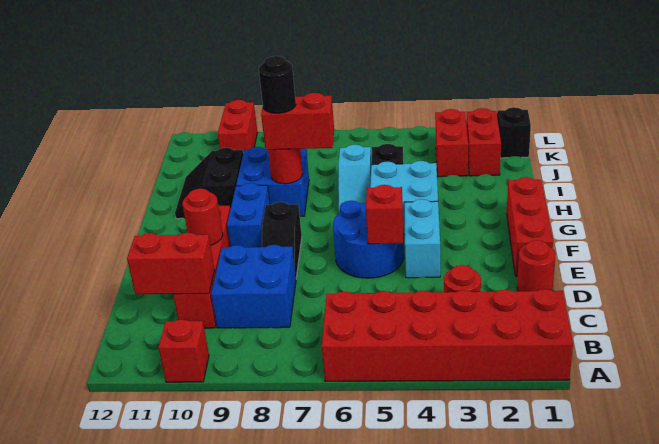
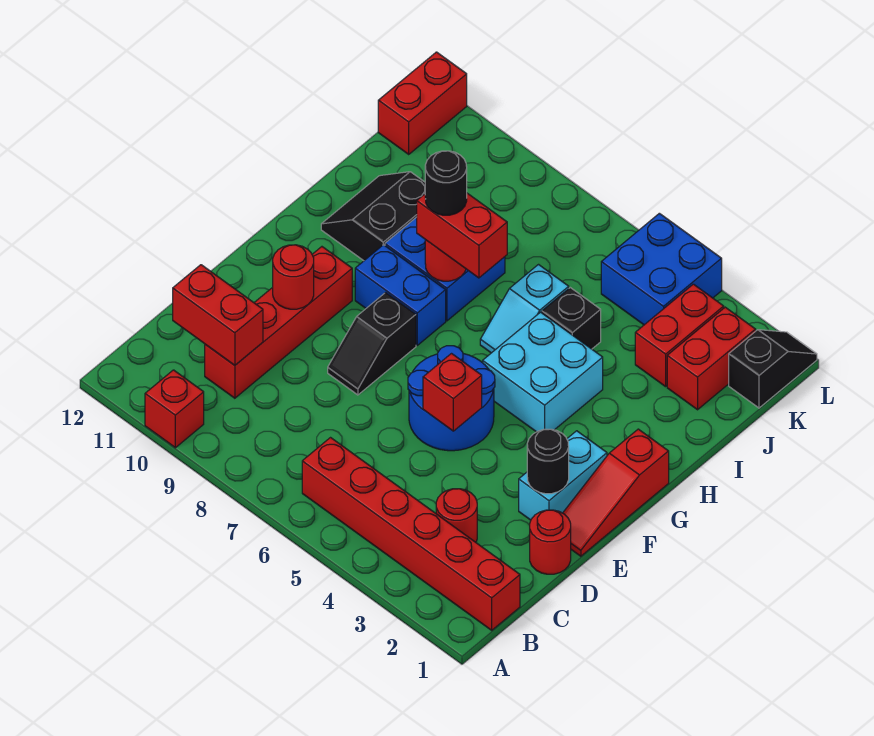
red brick A1:B6 level 1 -> red brick B1:B6 level 1
blue brick C8:D9 level 1 -> blue brick K4:L5 level 1
red brick E1:G1 level 1 -> red slope E1:G1 level 1 top G
none -> black round brick E2 level 2
cyan brick E4:F4 level 1 -> cyan brick E2:F2 level 1
blue brick F9:G9 level 1 -> blue brick G8:G9 level 1
red brick K10:L10 level 1 -> red brick K12:L12 level 1

